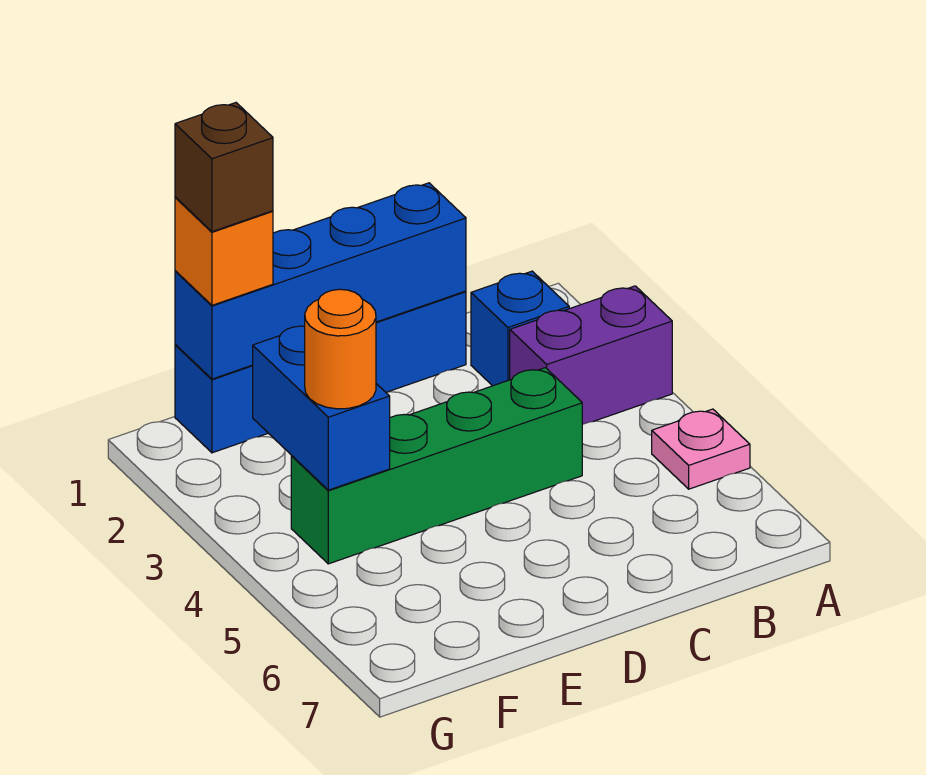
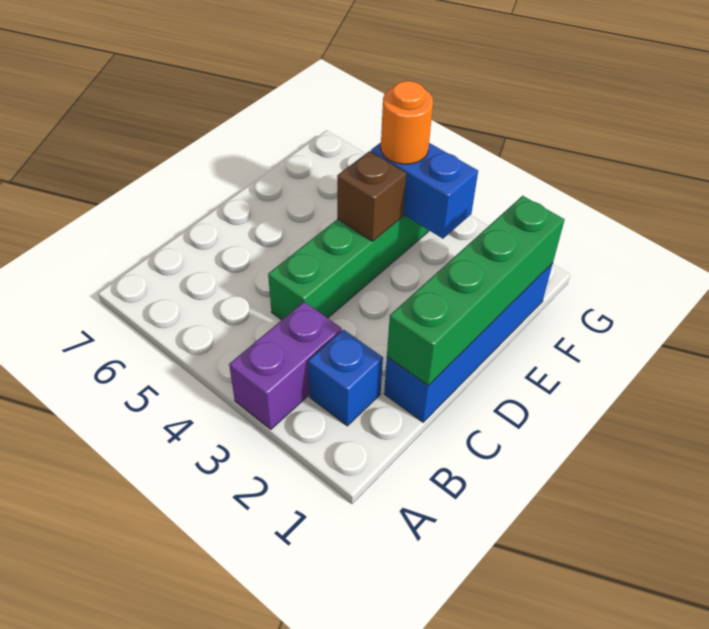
pink plate A5 level 1 -> none
blue brick C1:F1 level 2 -> green brick C1:F1 level 2
orange brick F1 level 3 -> none
brown brick F1 level 4 -> brown brick E4 level 2

